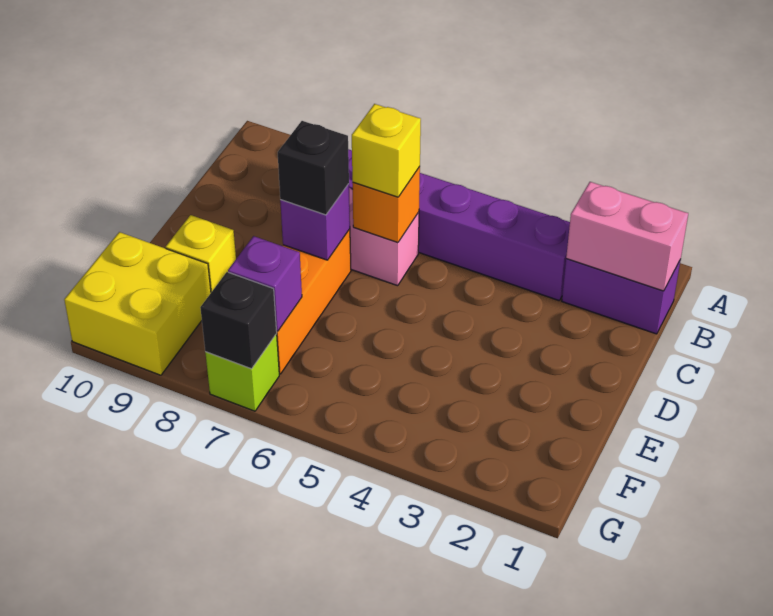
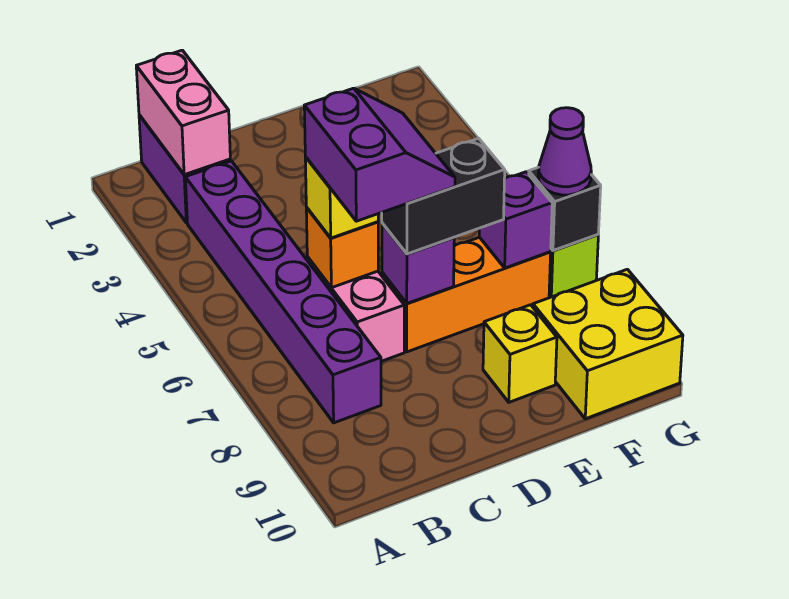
none -> purple slope C6:D7 level 4 top C
black brick D7 level 3 -> black brick D7:E7 level 3
none -> purple cone G7 level 3

